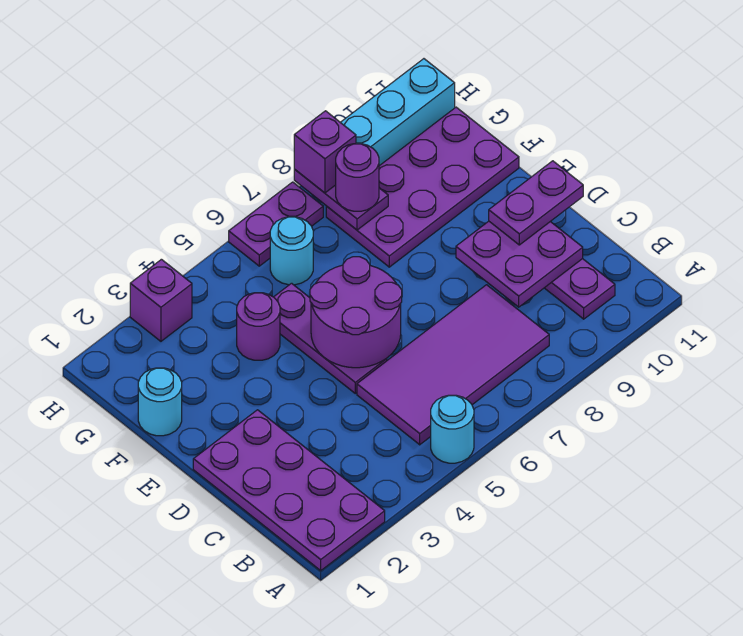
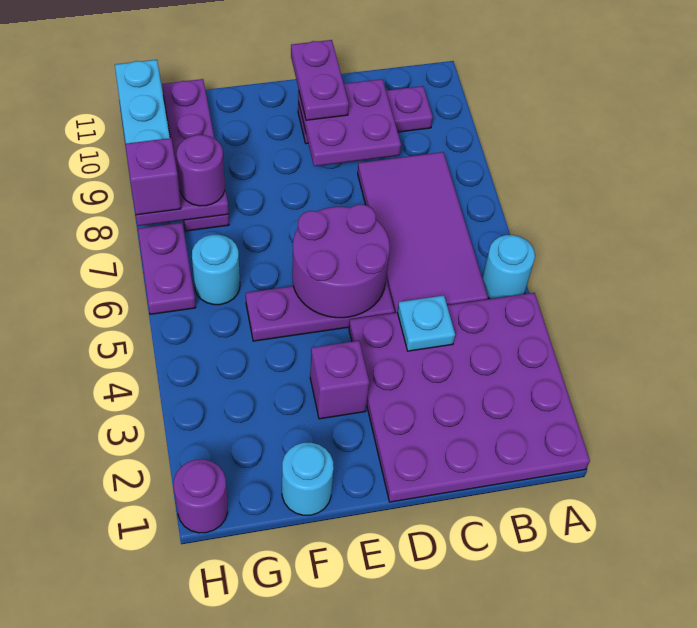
purple plate A1:D2 level 1 -> purple plate A1:D4 level 1
none -> cyan plate C4 level 2
purple round brick F4 level 1 -> purple round brick H1 level 1
purple plate F8:G11 level 1 -> purple plate G8:G11 level 1
purple brick H3 level 1 -> purple brick E3 level 1

